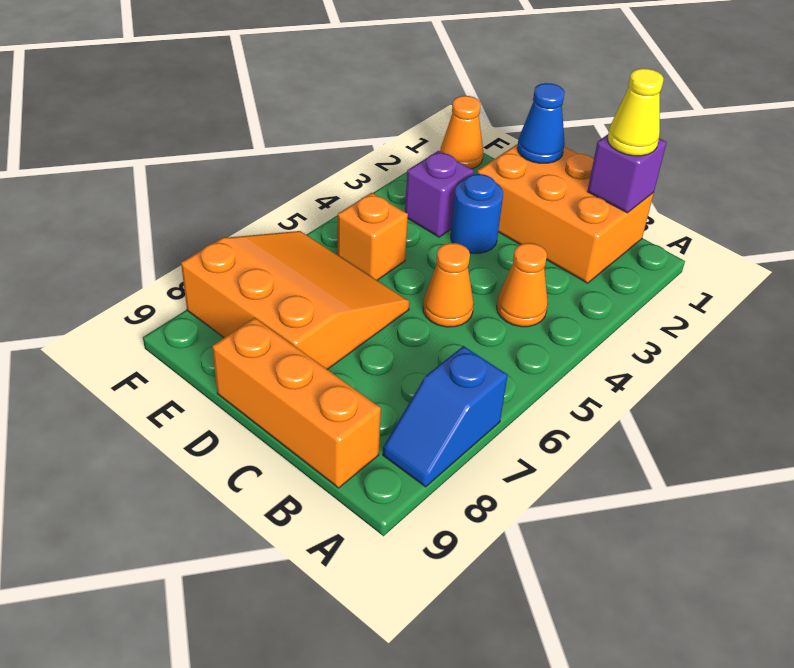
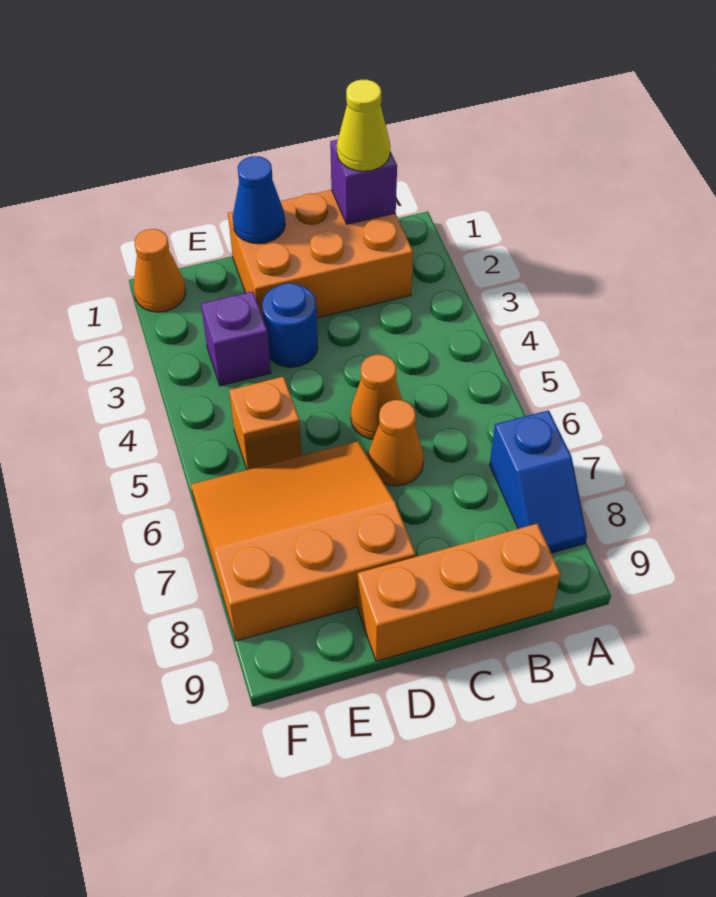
orange cone B4 level 1 -> orange cone C6 level 1

